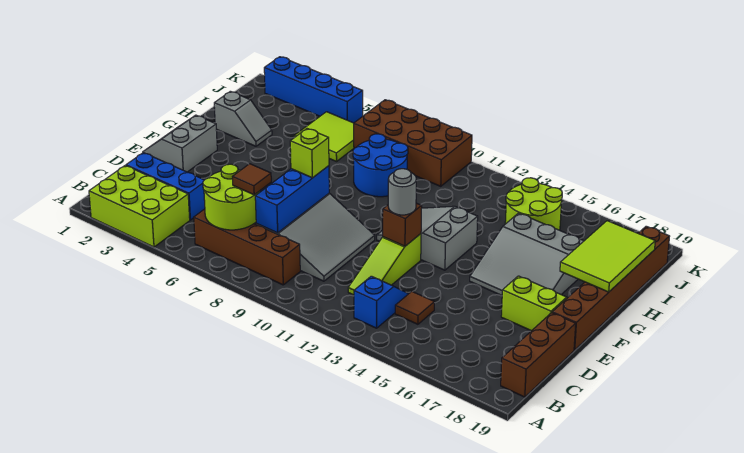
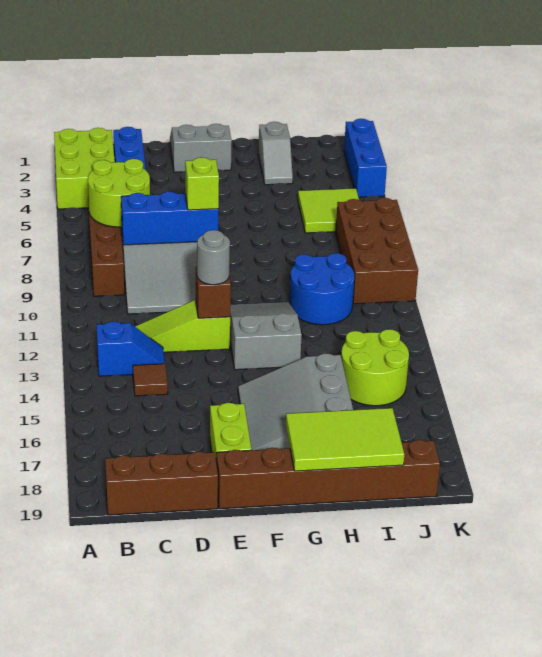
brown tile C7 level 3 -> none
blue round brick H8:I9 level 1 -> blue round brick H10:I11 level 1
blue brick K2:K5 level 1 -> blue brick K2:K4 level 1

